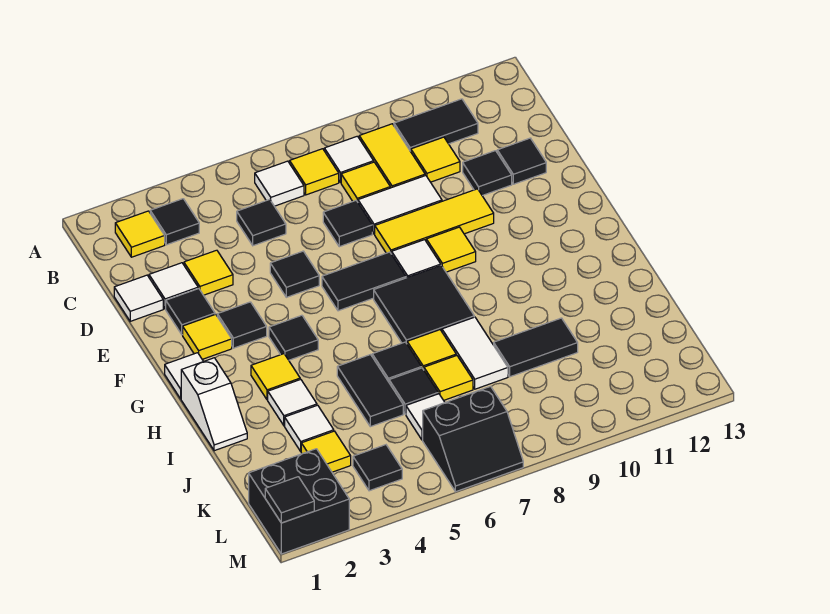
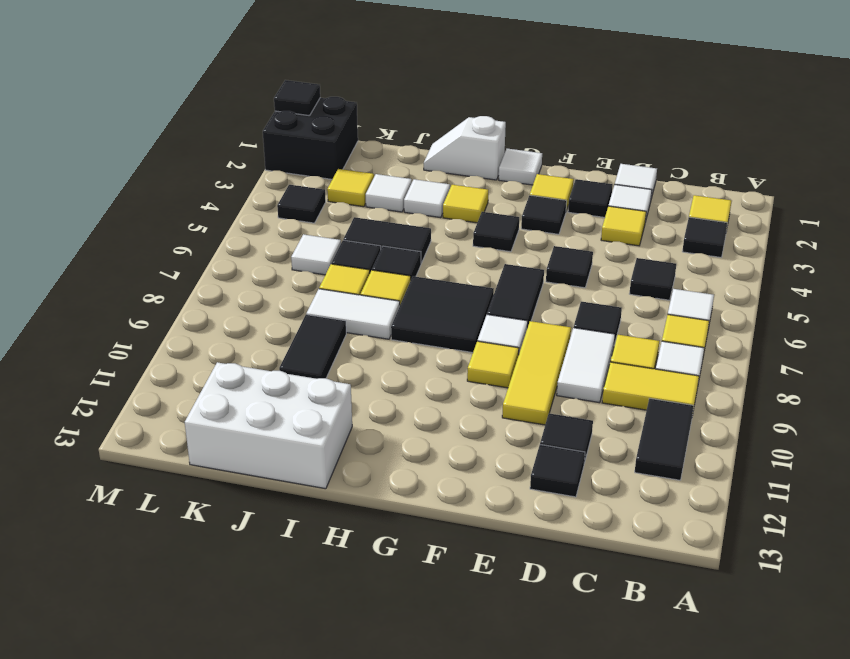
yellow tile C10 level 1 -> none
none -> white brick I12:K13 level 1
black slope L6:M7 level 1 top L -> none

